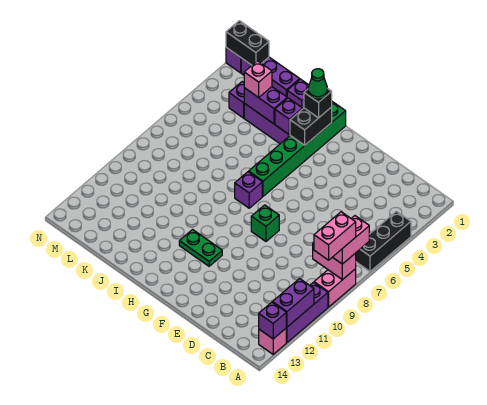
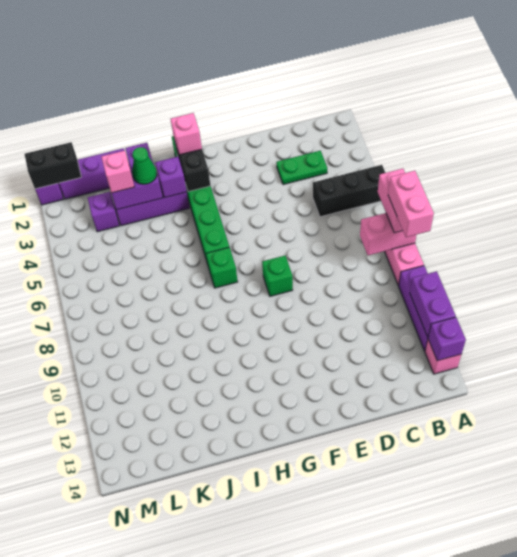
black brick A4:A6 level 1 -> black brick A5:C5 level 1
green plate G11:H11 level 1 -> green plate C3:D3 level 1
black brick H2 level 3 -> pink brick H2 level 3
green cone H2 level 4 -> green cone J3 level 3
purple brick H7 level 1 -> green brick H7 level 1

